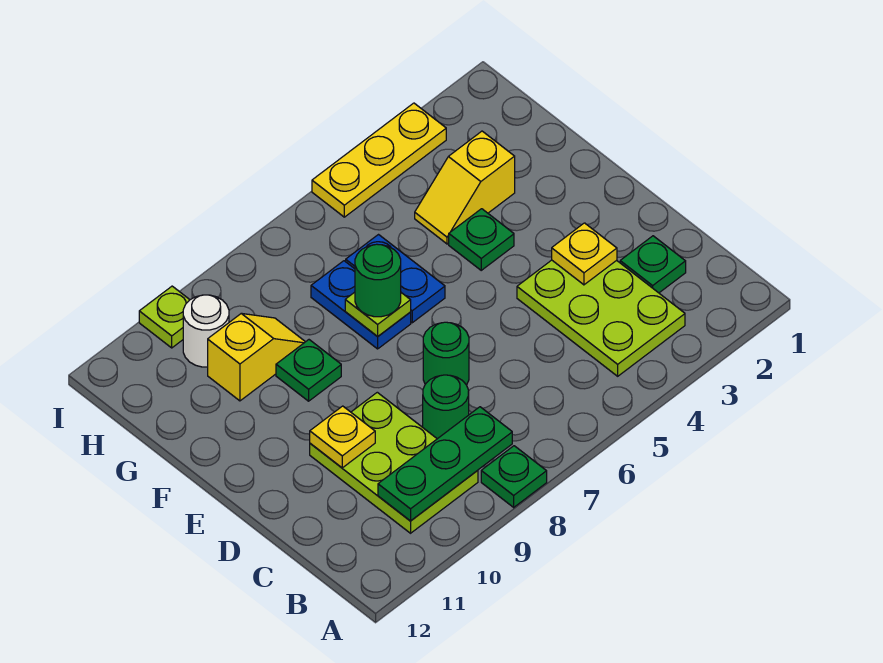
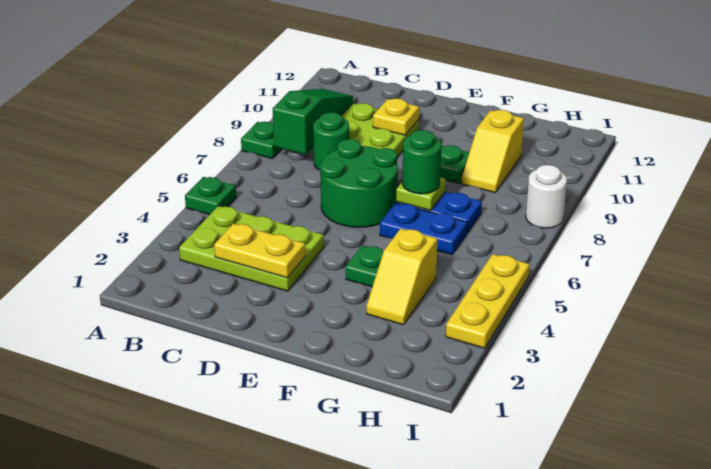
green plate B8:B10 level 2 -> green slope B8:B10 level 2 top 8
green plate C2 level 1 -> green plate A5 level 1
yellow plate D3 level 2 -> yellow plate C3:D3 level 2
green round brick D7 level 1 -> green round brick D6:E7 level 1
yellow slope G3:G4 level 1 top 3 -> yellow slope G3:G4 level 1 top 4
white round brick H10 level 1 -> white round brick I8 level 1
lime plate I10 level 1 -> none

